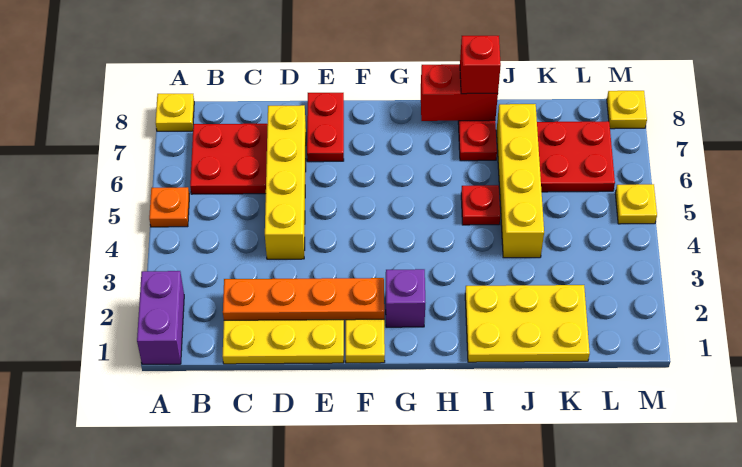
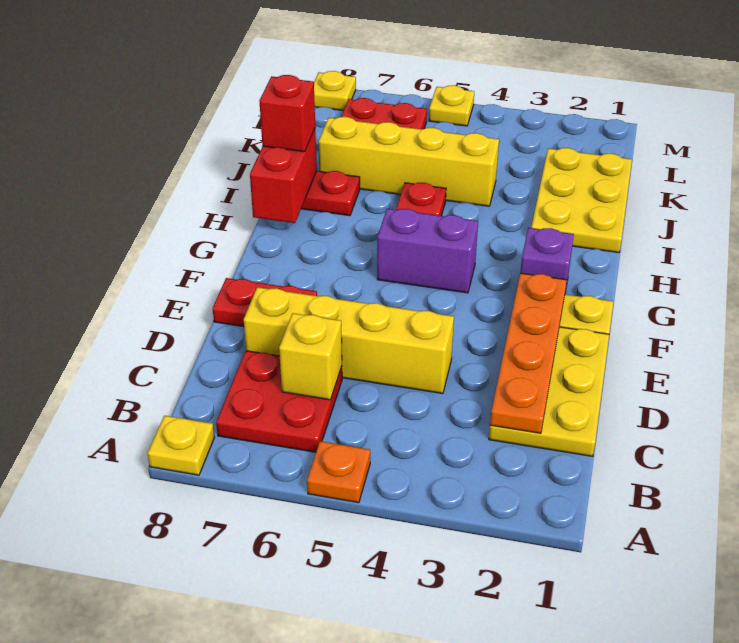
purple brick A1:A2 level 1 -> purple brick G4:G5 level 1
none -> yellow brick C6 level 2

